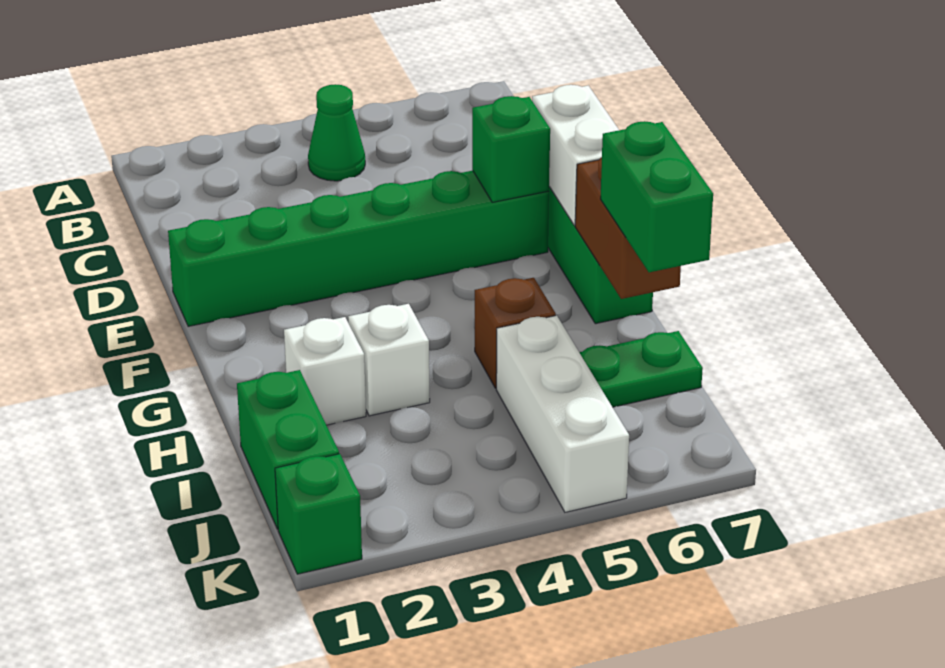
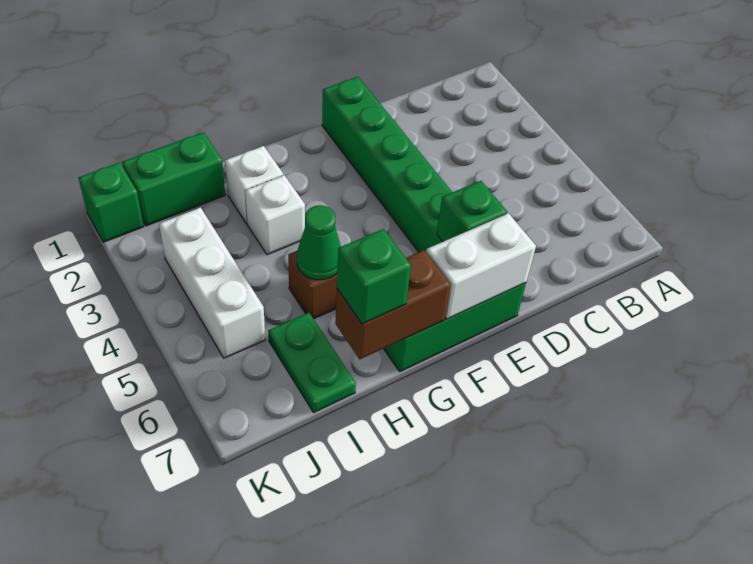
green cone B4 level 1 -> green cone H5 level 2
green brick H7:I7 level 3 -> green brick H7 level 3
white brick I5:K5 level 1 -> white brick J3:J5 level 1

